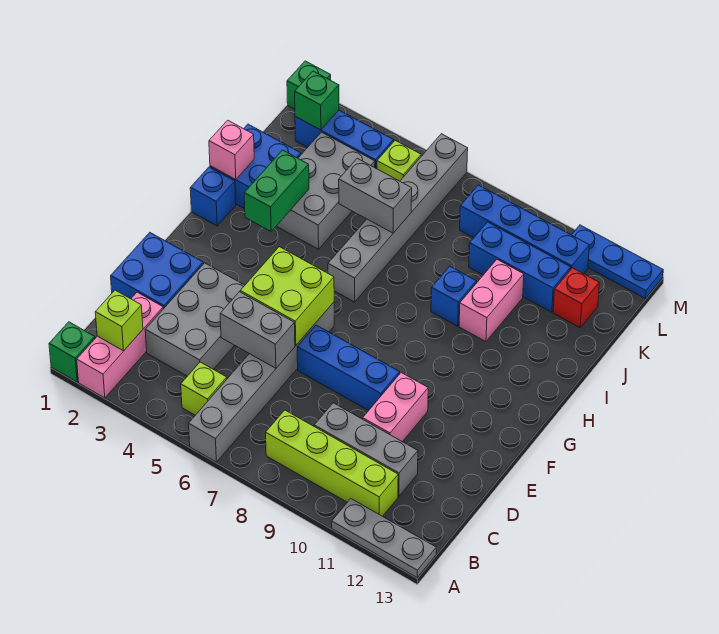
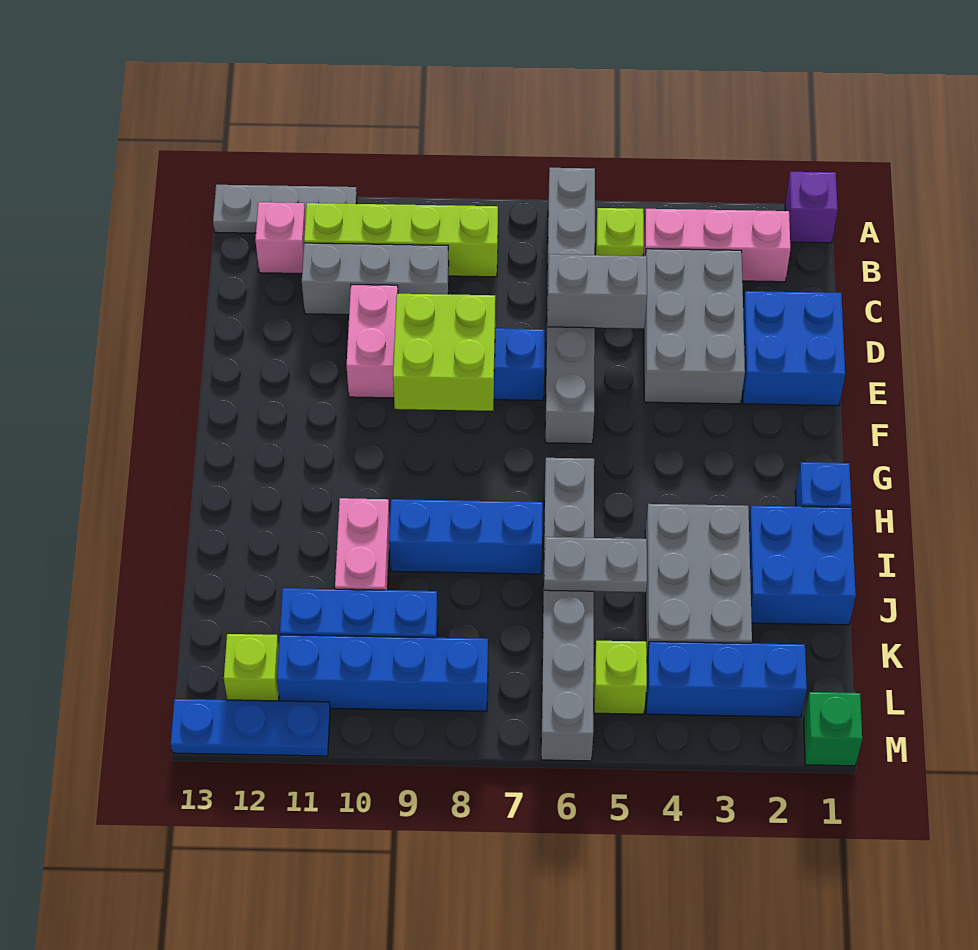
green brick A1 level 1 -> purple brick A1 level 1
pink brick A2:C2 level 1 -> pink brick B2:B4 level 1
lime brick B2 level 2 -> lime brick L12 level 1
lime brick E5:F6 level 2 -> lime brick E8:F9 level 2
green brick H3:I3 level 2 -> none
pink brick I1 level 2 -> pink brick B12 level 1
blue brick I9 level 1 -> blue brick I7:I9 level 1
grey brick J5:J6 level 2 -> grey plate J5:J6 level 2
red brick K12 level 1 -> none
green brick L2 level 2 -> none

